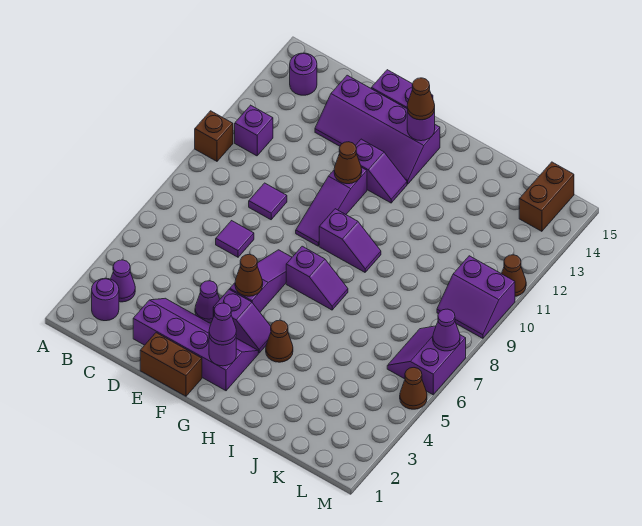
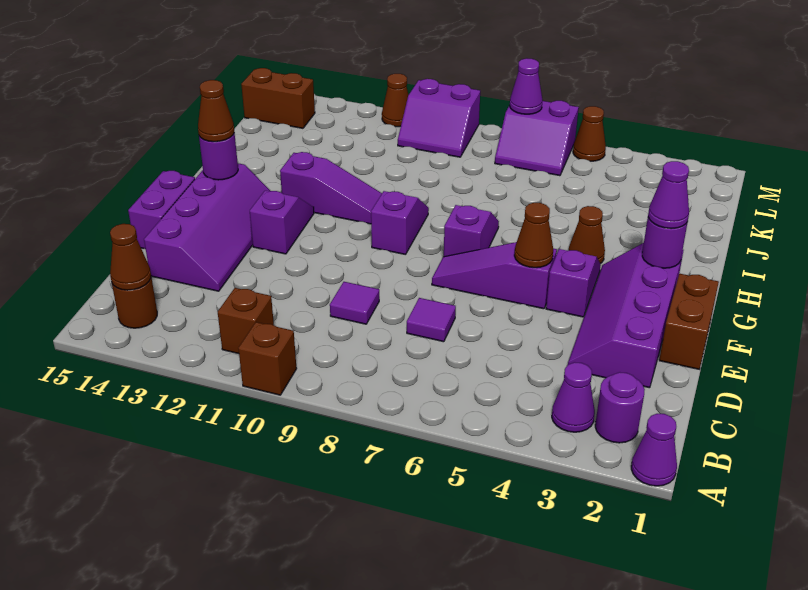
purple brick B11 level 1 -> brown brick B11 level 1
purple round brick B14 level 1 -> brown round brick B14 level 1
purple cone E4 level 1 -> purple cone A1 level 1
purple slope F9:F11 level 1 top 11 -> purple slope H10:H12 level 1 top 12
brown cone F11 level 2 -> brown cone B14 level 2
purple slope L9:M10 level 1 top 10 -> purple slope L9:M10 level 1 top M

